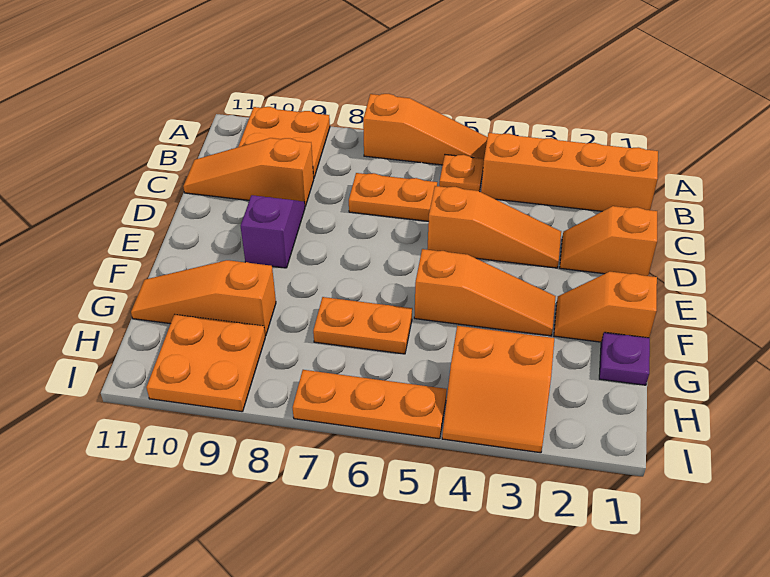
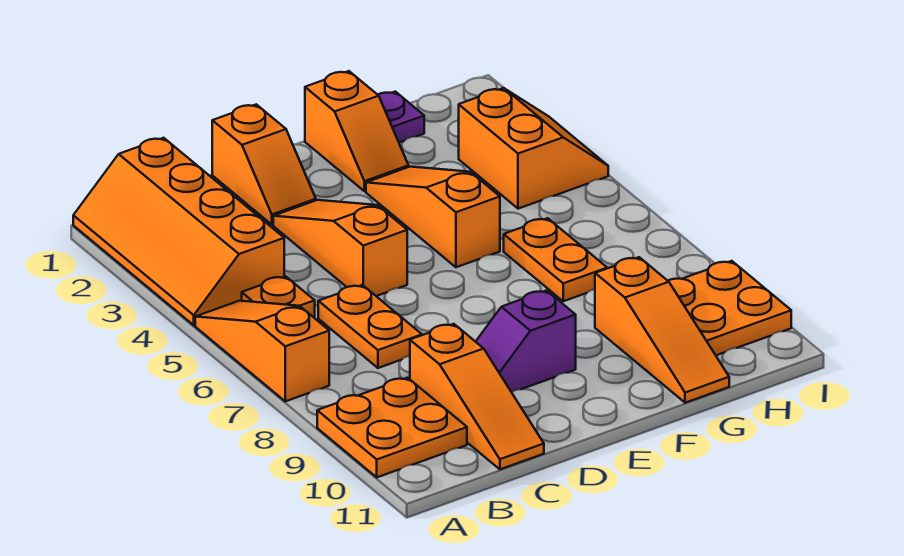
orange plate I5:I7 level 1 -> none

